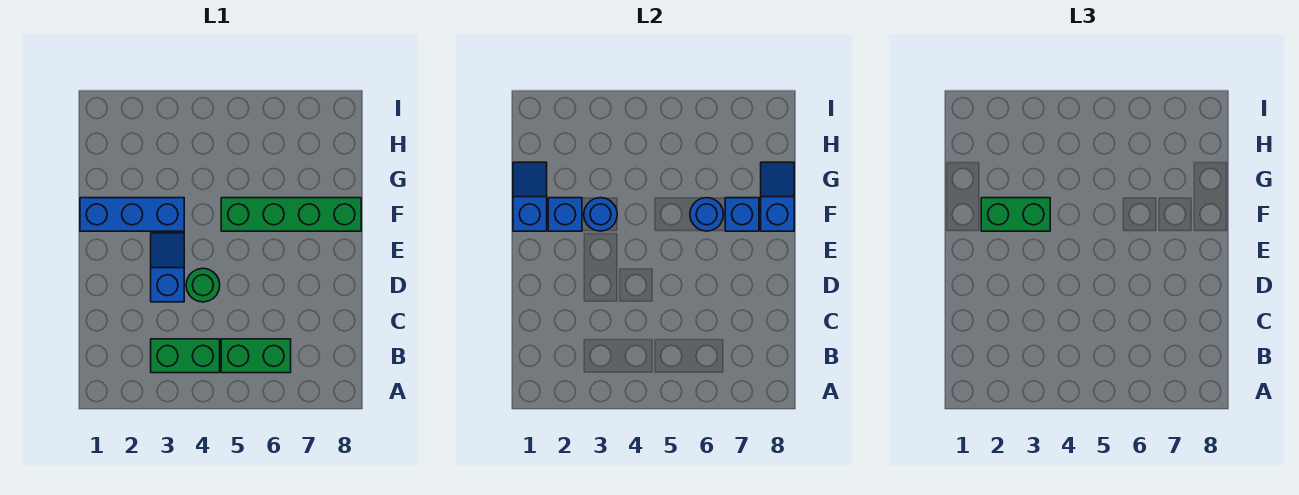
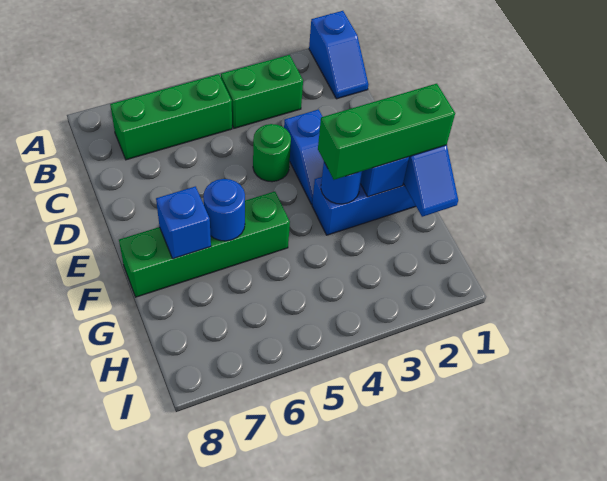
green brick B5:B6 level 1 -> green brick B5:B7 level 1
green brick F2:F3 level 3 -> green brick F1:F3 level 3
blue slope F8:G8 level 2 top F -> blue slope A1:B1 level 1 top A

